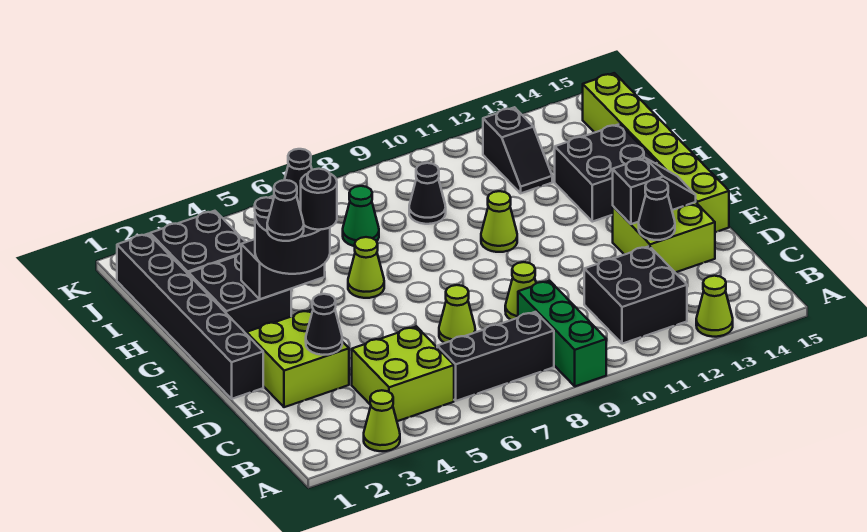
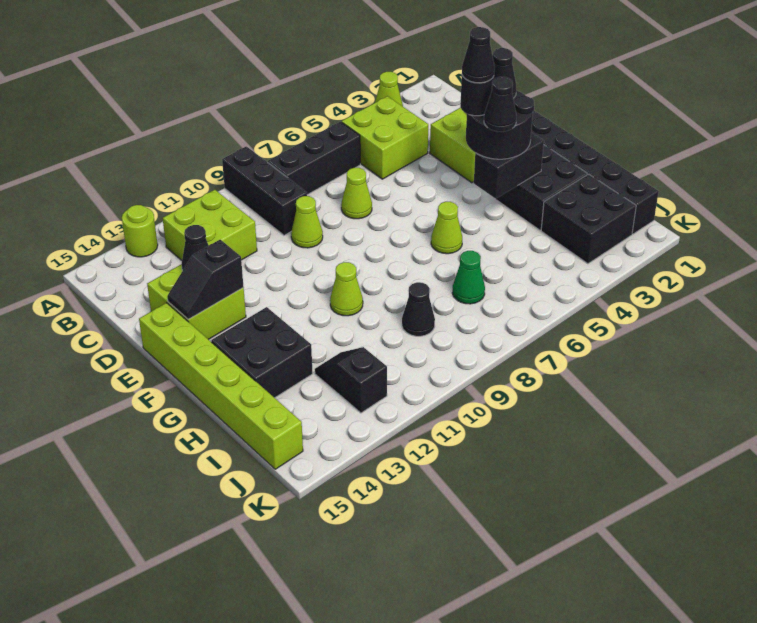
green brick A9:C9 level 1 -> black brick A9:C9 level 1
lime cone A13 level 1 -> lime round brick A13 level 1
black brick B11:C12 level 1 -> lime brick B11:C12 level 1
black cone D3 level 2 -> black cone F4 level 5

